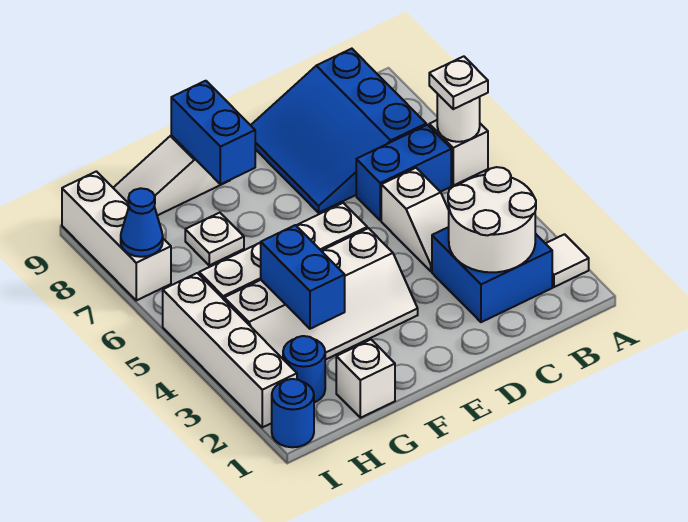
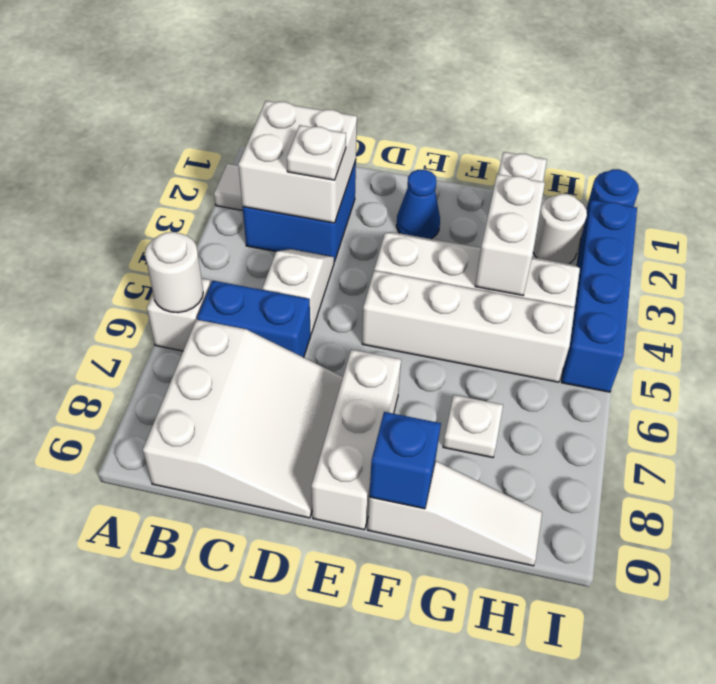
white plate A6 level 3 -> white plate C3 level 3
white round brick B2:C3 level 2 -> white brick B2:C3 level 2
blue slope B7:D9 level 1 top B -> white slope B7:D9 level 1 top B
blue brick F8:F9 level 2 -> blue brick F9 level 2
blue brick G3:G4 level 2 -> white brick G3:G4 level 2
blue round brick H2 level 1 -> white round brick H2 level 1
white brick I2:I5 level 1 -> blue brick I2:I5 level 1
white brick I7:I9 level 1 -> white brick E7:E9 level 1
blue cone I7 level 2 -> blue cone E2 level 1

